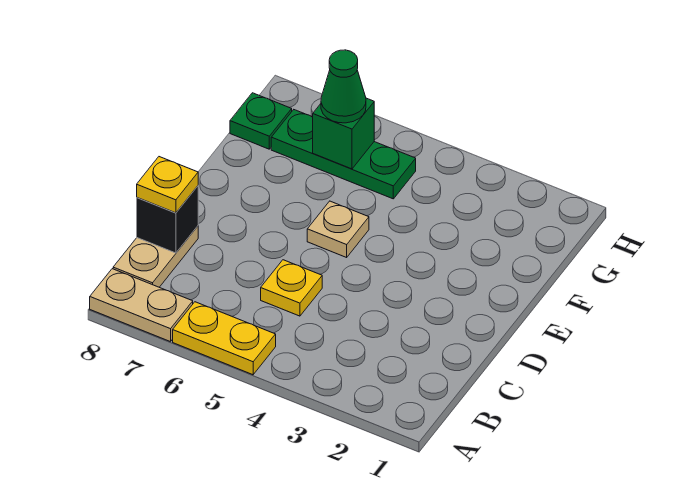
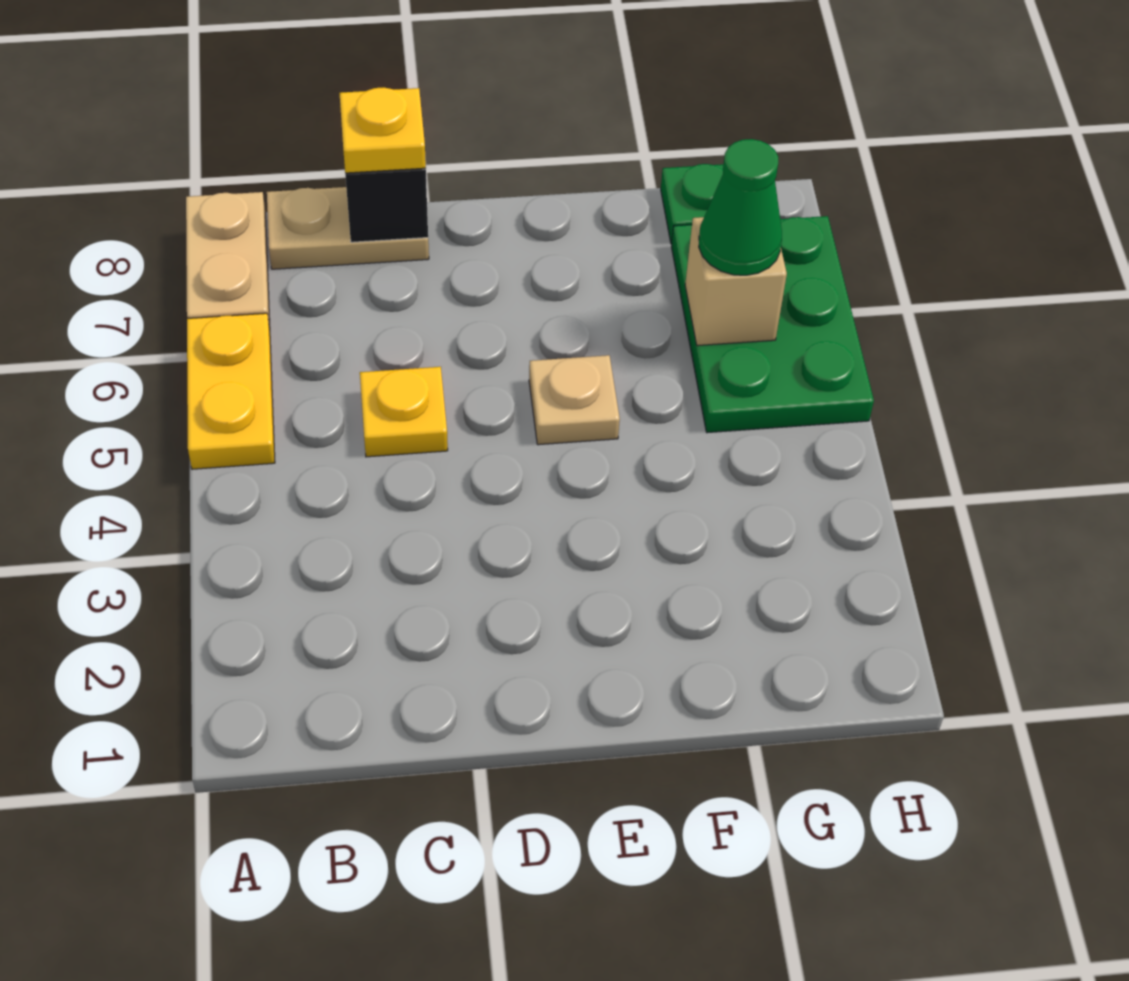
green plate G5:G7 level 1 -> green plate G5:H7 level 1
green brick G6 level 2 -> tan brick G6 level 2

